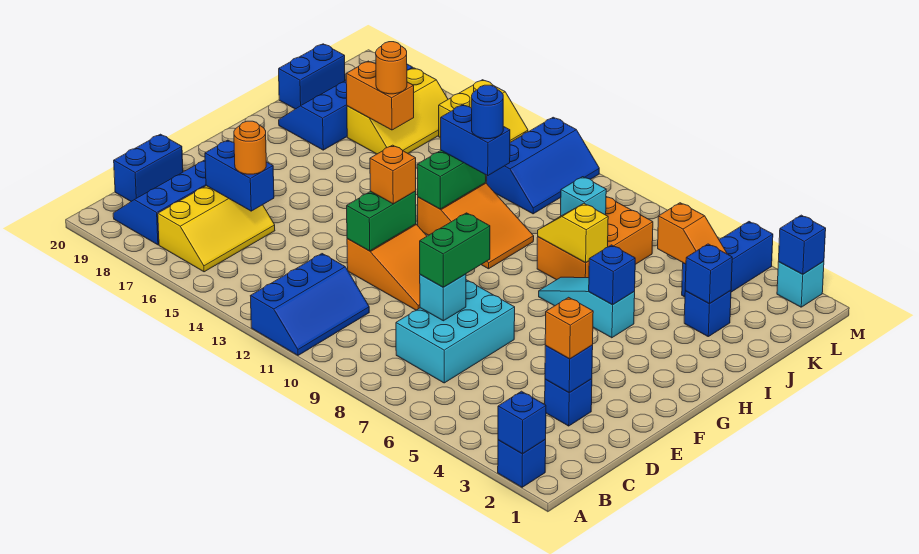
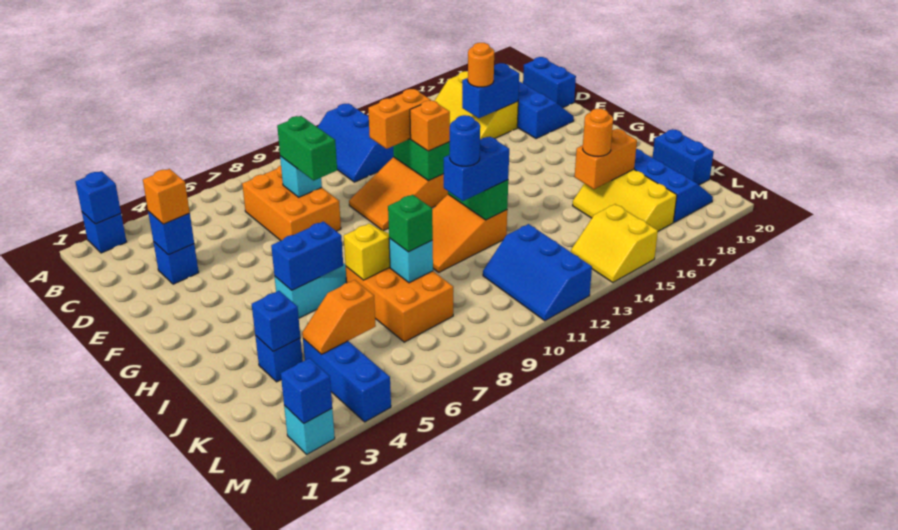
cyan brick C7:E8 level 1 -> orange brick C7:E8 level 1
none -> orange brick E11:E12 level 3
blue brick H5 level 2 -> blue brick H5:H6 level 2
none -> green brick J8 level 3

